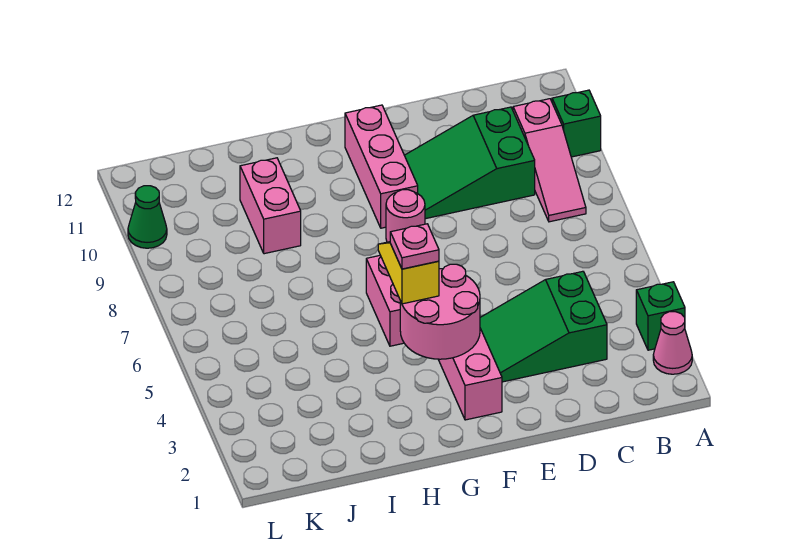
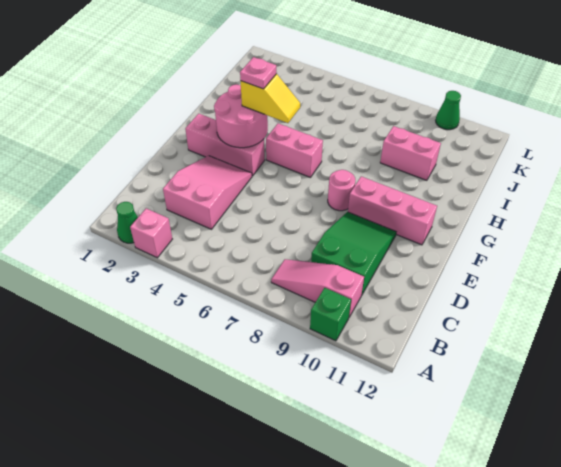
pink cone A2 level 1 -> green cone A2 level 1
green brick A3 level 1 -> pink brick A3 level 1
green slope C3:E4 level 1 top C -> pink slope C3:E4 level 1 top C

